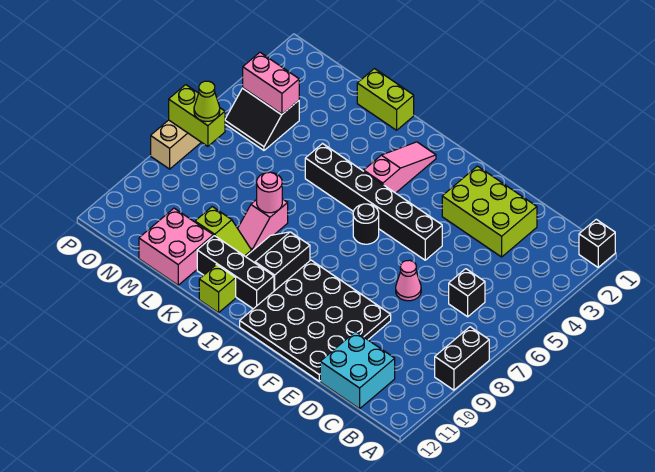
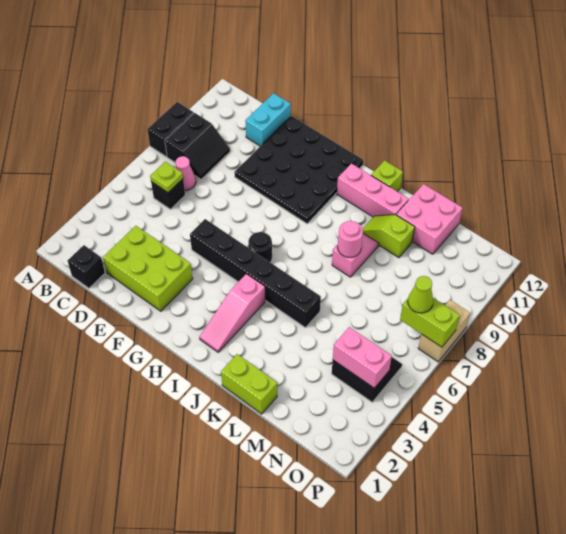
black brick A1 level 1 -> black brick C1 level 1
none -> lime plate C6 level 2
cyan brick C11:D12 level 1 -> cyan brick D11:D12 level 1
pink cone E7 level 1 -> pink cone C7 level 1
black slope I9:J10 level 1 top I -> black slope B8:C9 level 1 top B
black brick I11:K11 level 1 -> pink brick I11:K11 level 1

